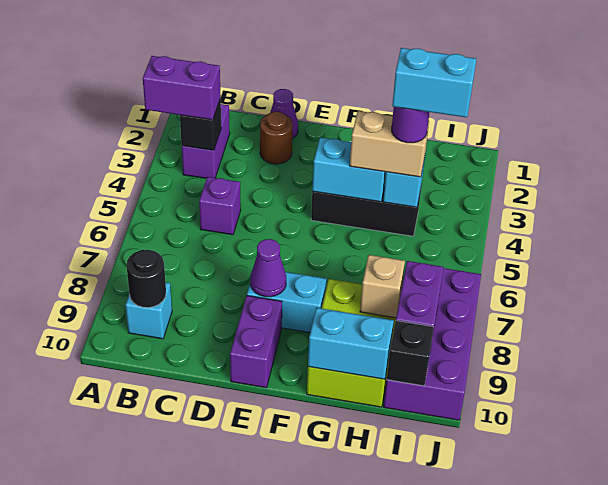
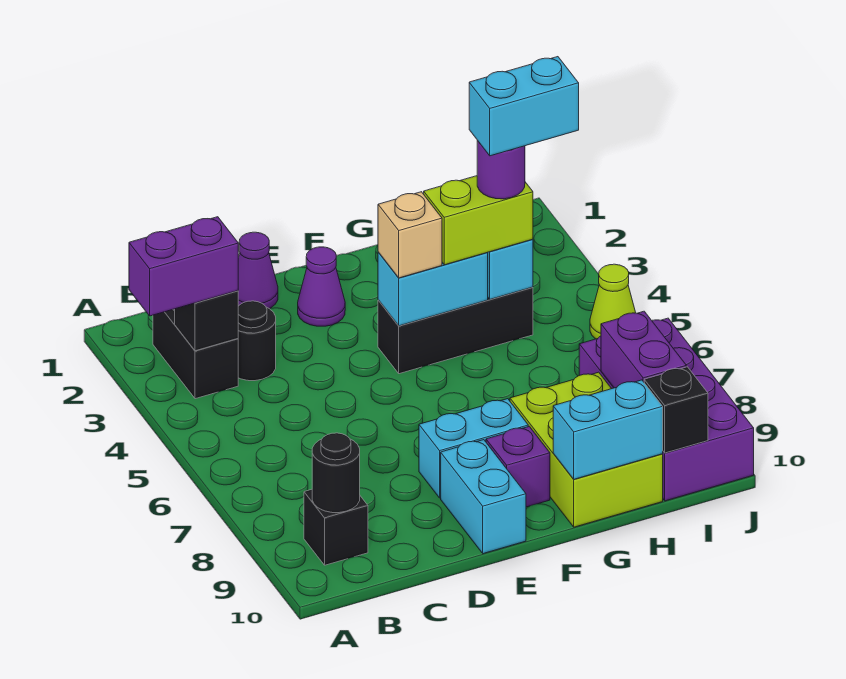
purple brick B2:B3 level 1 -> black brick B2:B3 level 1
cyan brick B9 level 1 -> black brick B9 level 1
none -> black round brick C3 level 1
purple brick C5 level 1 -> purple brick F9 level 1
brown round brick D2 level 1 -> none
purple cone E8 level 2 -> purple cone E2 level 1
purple brick E9:E10 level 1 -> cyan brick E9:E10 level 1
tan brick G4:H4 level 3 -> lime brick G4:H4 level 3
tan brick H8 level 2 -> tan brick F4 level 3
none -> lime cone J5 level 1

